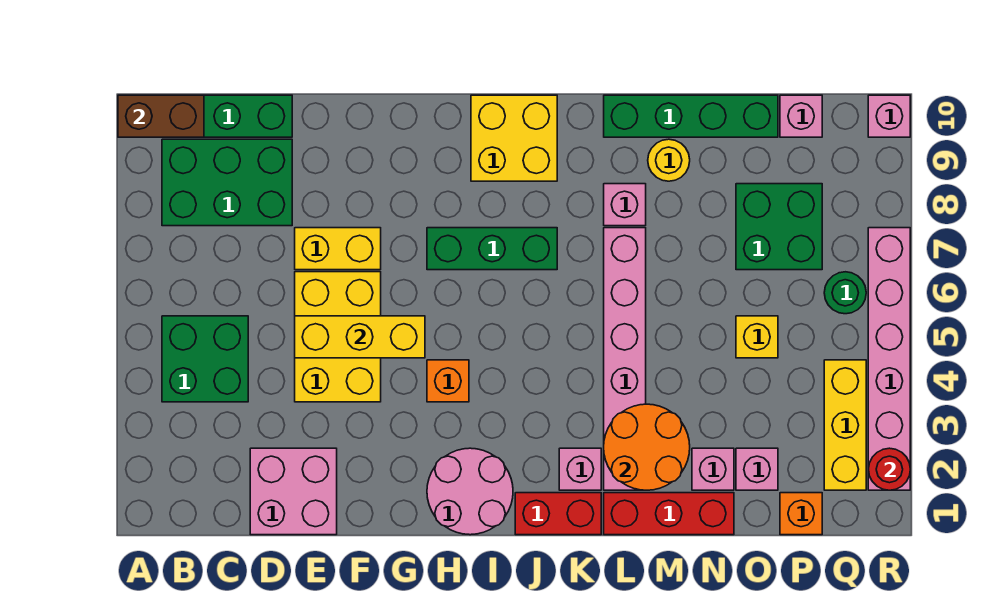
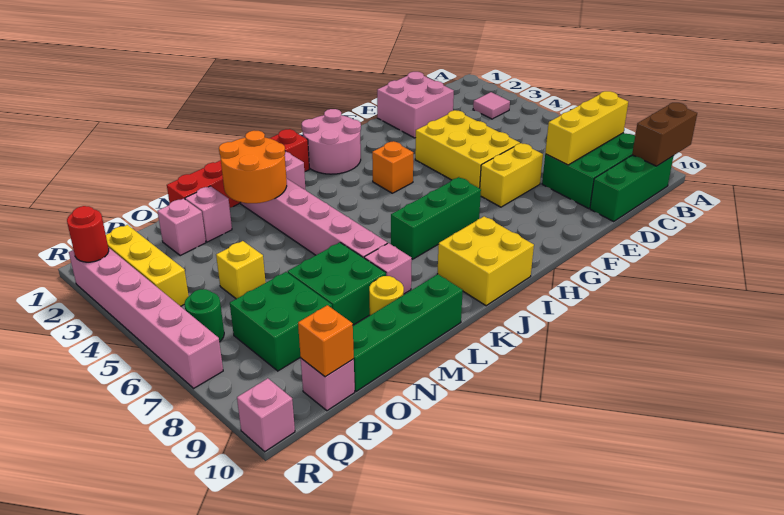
none -> pink tile B3 level 1
green brick B4:C5 level 1 -> green brick M7:N8 level 1
yellow brick E5:G5 level 2 -> yellow brick B8:D8 level 2
orange brick P1 level 1 -> orange brick P10 level 2

